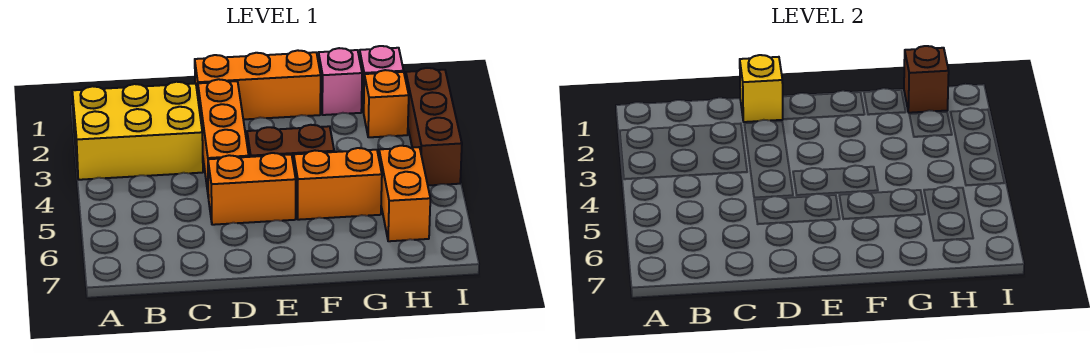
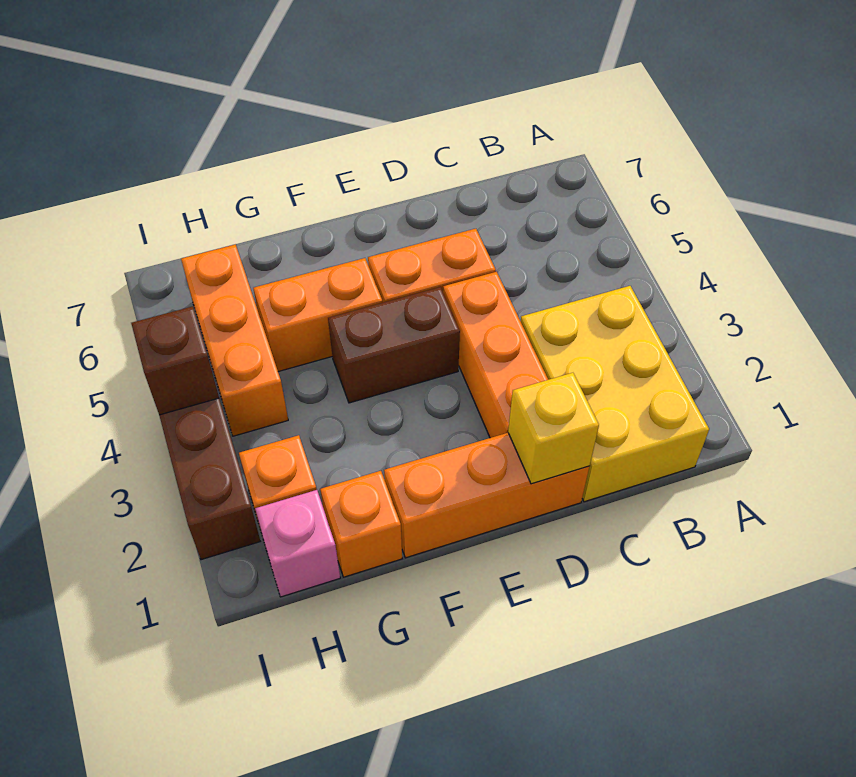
yellow brick A2:C3 level 1 -> yellow brick B1:C3 level 1
pink brick G1 level 1 -> orange brick G1 level 1
brown brick H1 level 2 -> brown brick I4 level 2
orange brick H5:H6 level 1 -> orange brick H4:H6 level 1

